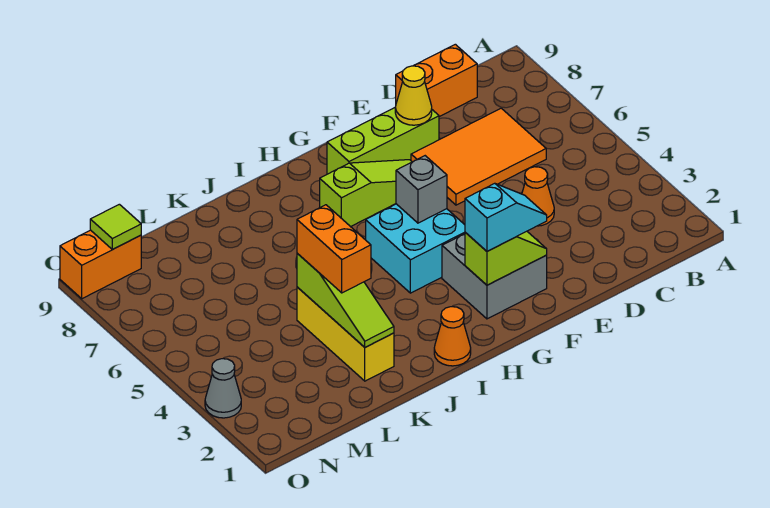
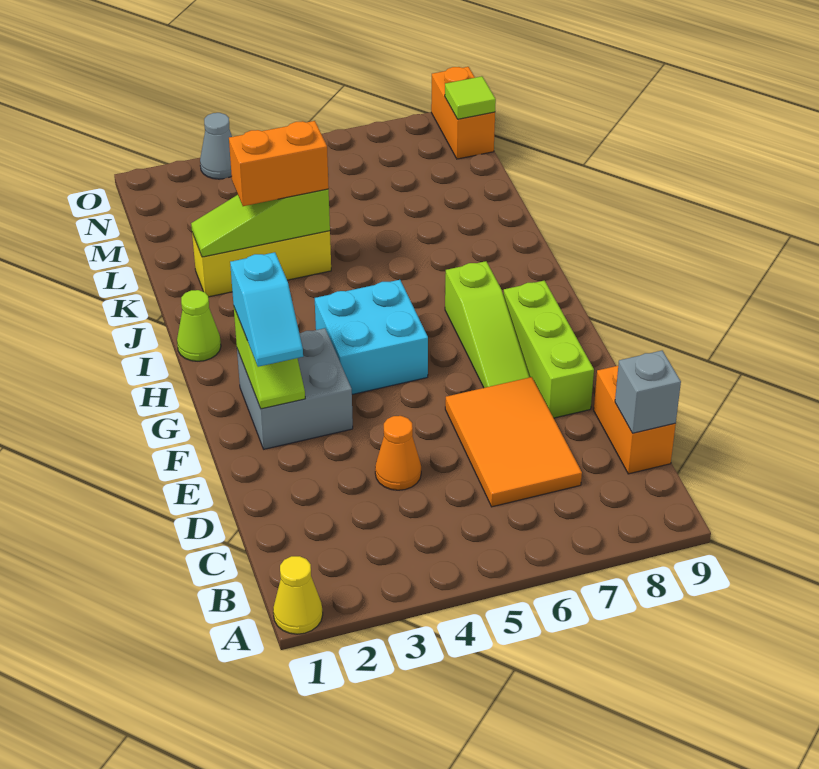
yellow cone E8 level 2 -> yellow cone A1 level 1
grey brick G5 level 2 -> grey brick C9 level 2
orange cone I1 level 1 -> lime cone I1 level 1

